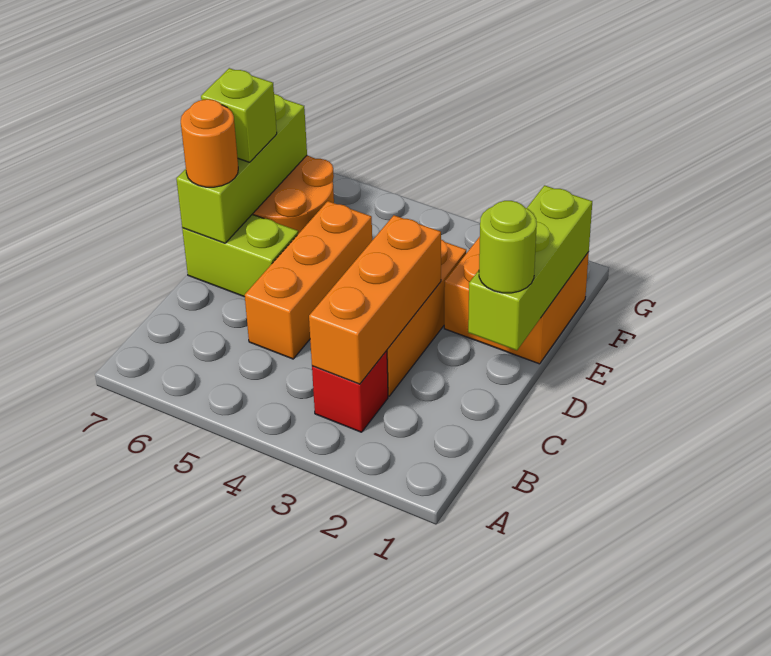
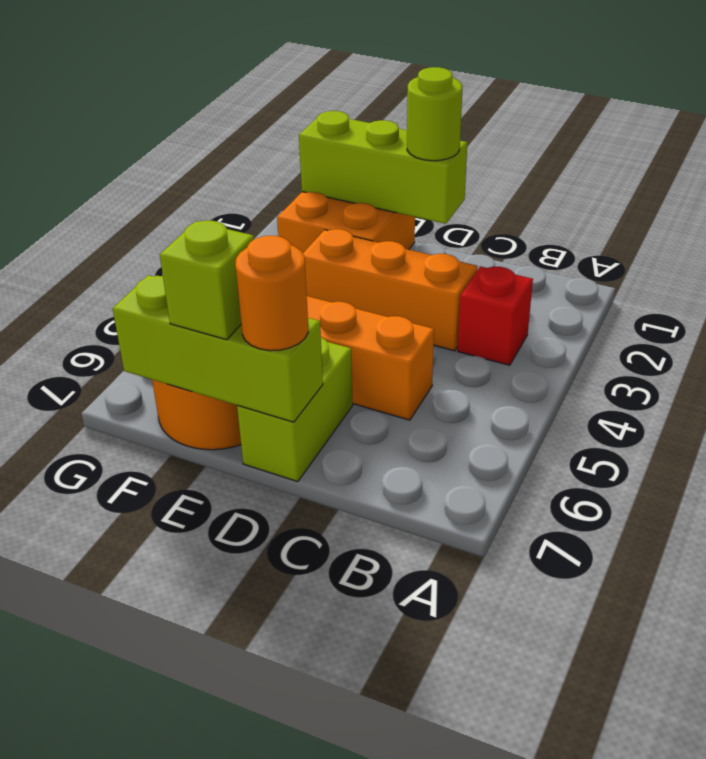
orange brick B3:D3 level 2 -> none

